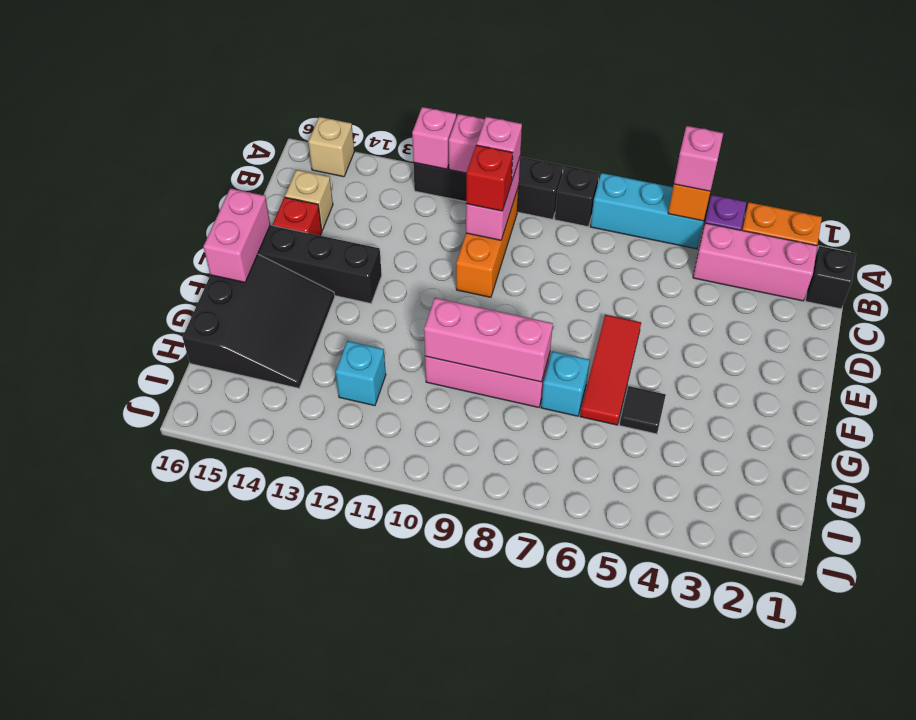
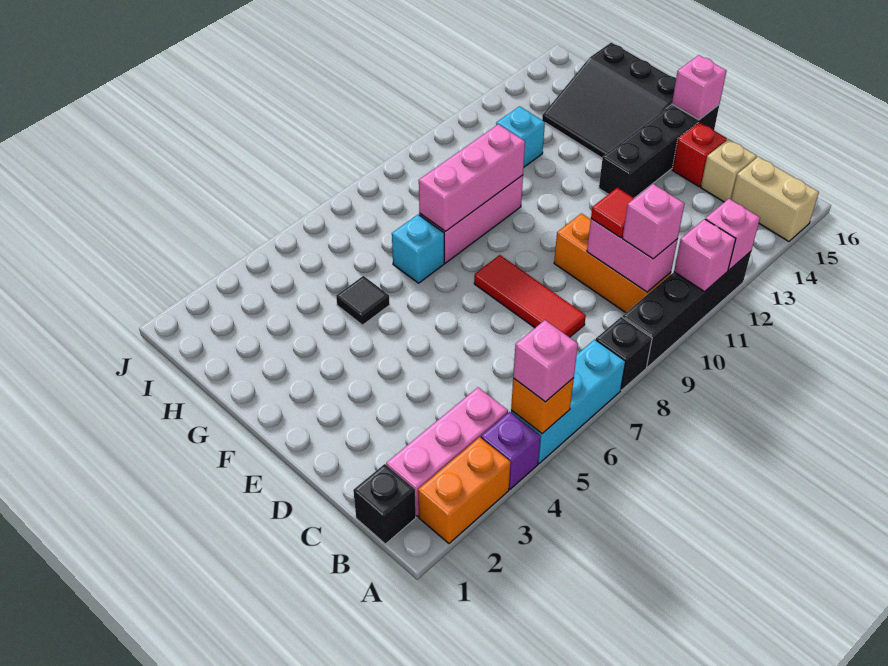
tan brick A15 level 1 -> tan brick A15:B15 level 1
red brick C10 level 3 -> red tile C10 level 3
red tile E6:G6 level 1 -> red tile C8:E8 level 1
pink brick E16:F16 level 2 -> pink brick E16 level 2

